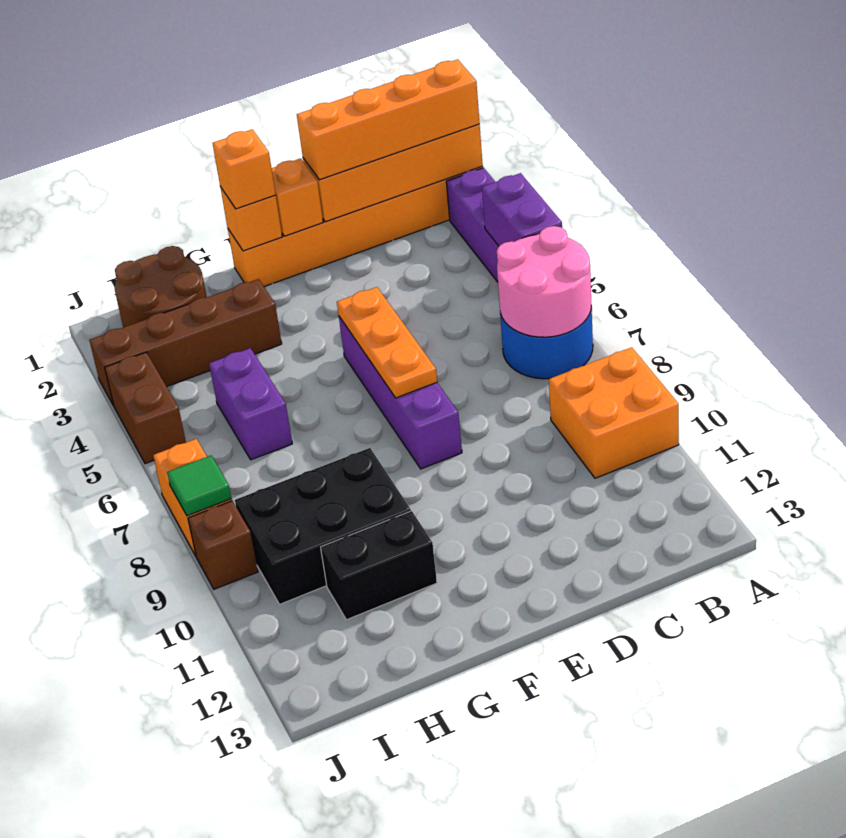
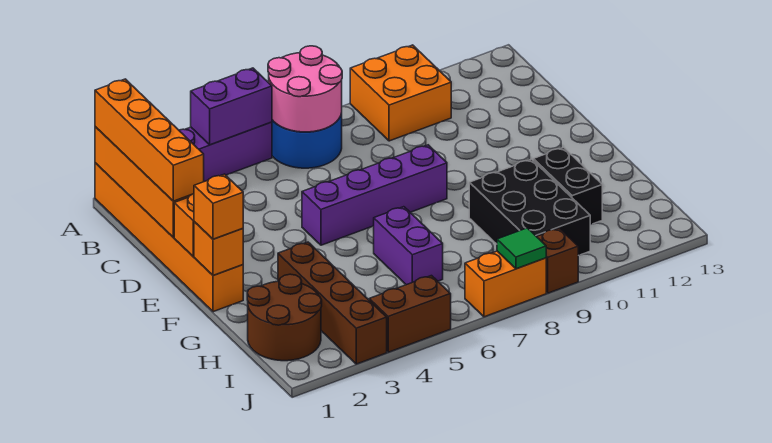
orange plate E5:E7 level 2 -> none
purple brick H5:H6 level 1 -> purple brick G6:H6 level 1

